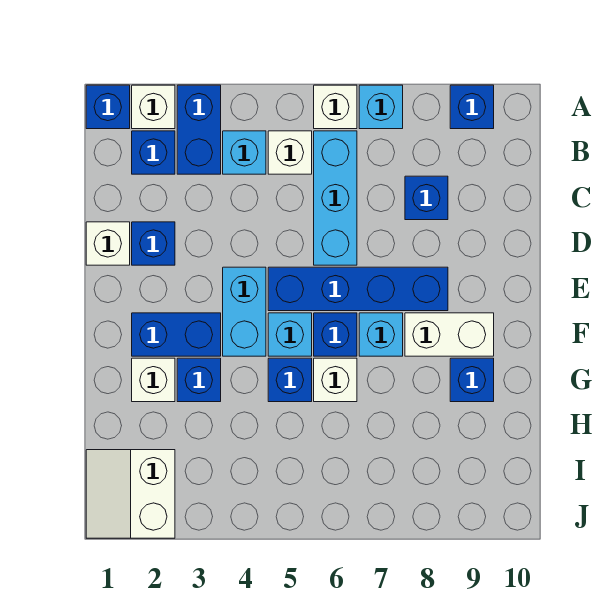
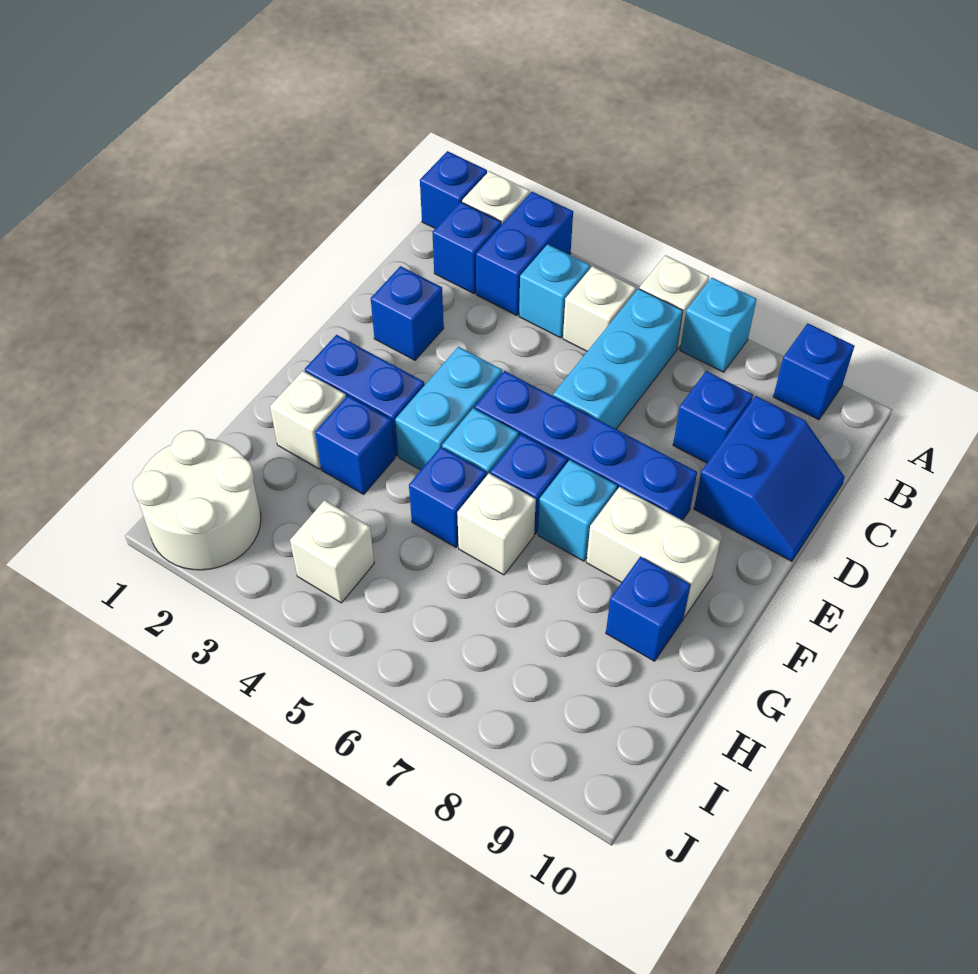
none -> blue slope C9:D10 level 1 top 9
white brick D1 level 1 -> white brick I4 level 1
white slope I1:J2 level 1 top 2 -> white round brick I1:J2 level 1

